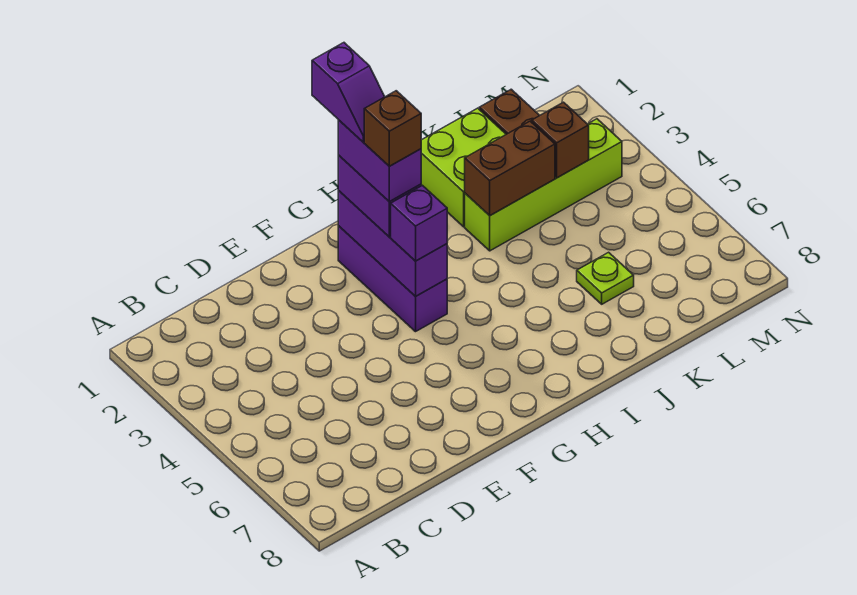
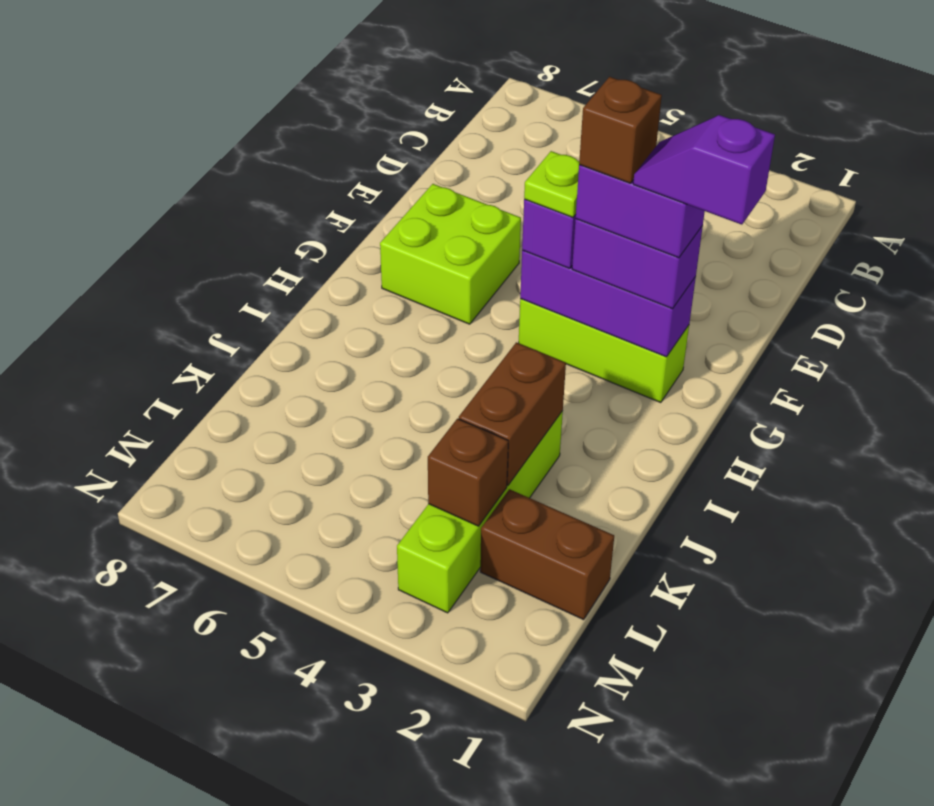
purple brick G2:G4 level 1 -> lime brick G2:G4 level 1
lime brick J1:K2 level 1 -> lime brick F6:G7 level 1
lime plate K6 level 1 -> lime plate G4 level 4

